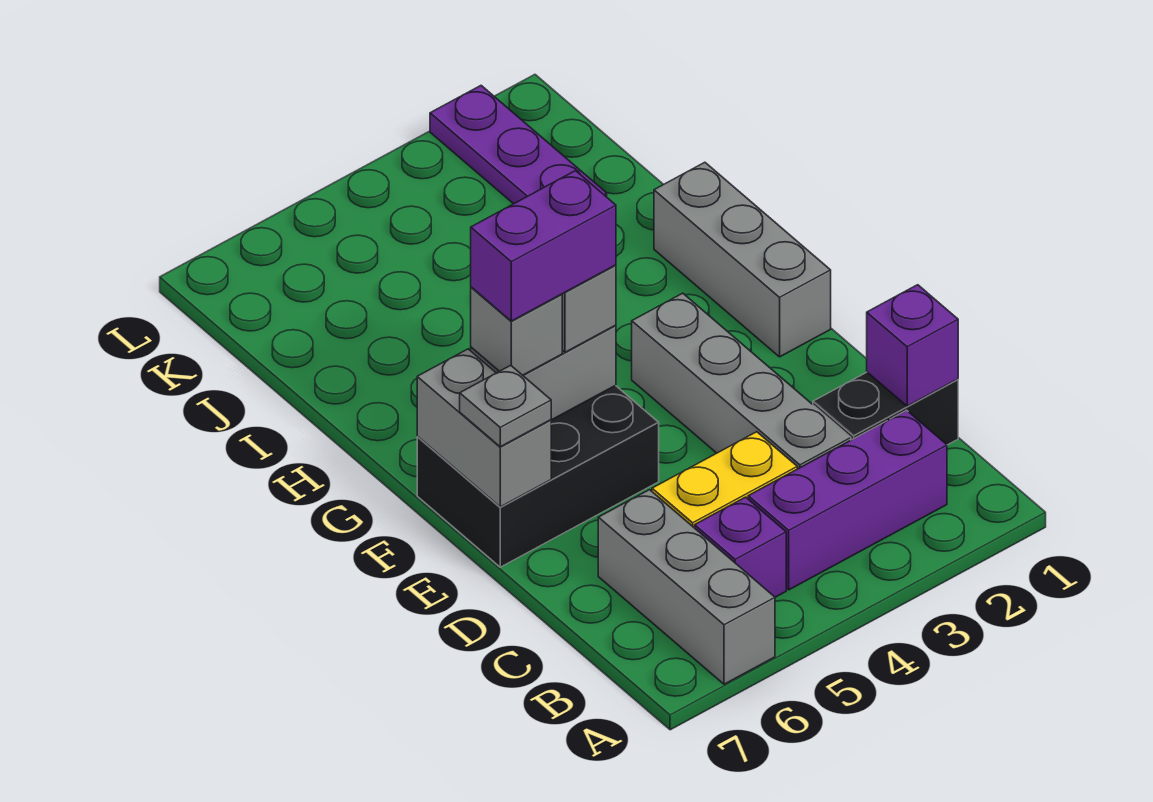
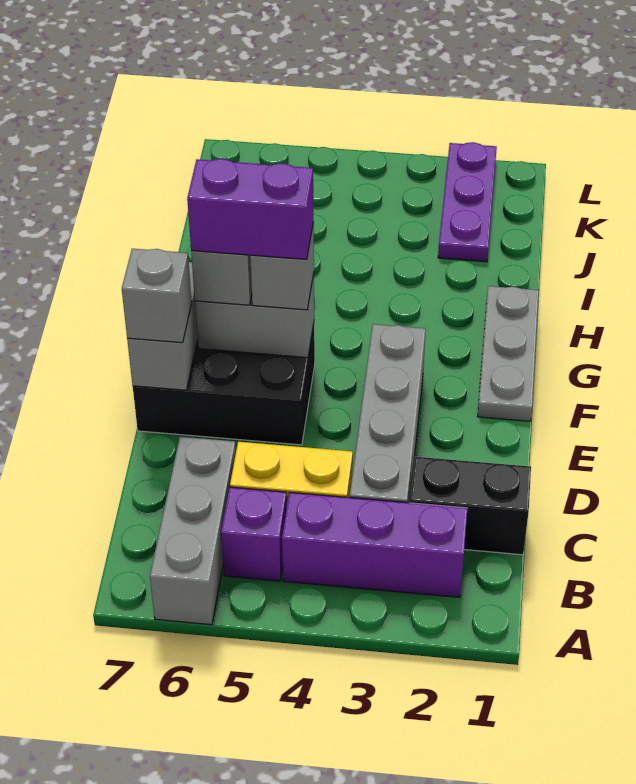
purple brick C1 level 2 -> none
grey plate E7 level 3 -> grey brick E7 level 3
grey brick F1:H1 level 1 -> grey plate F1:H1 level 1

